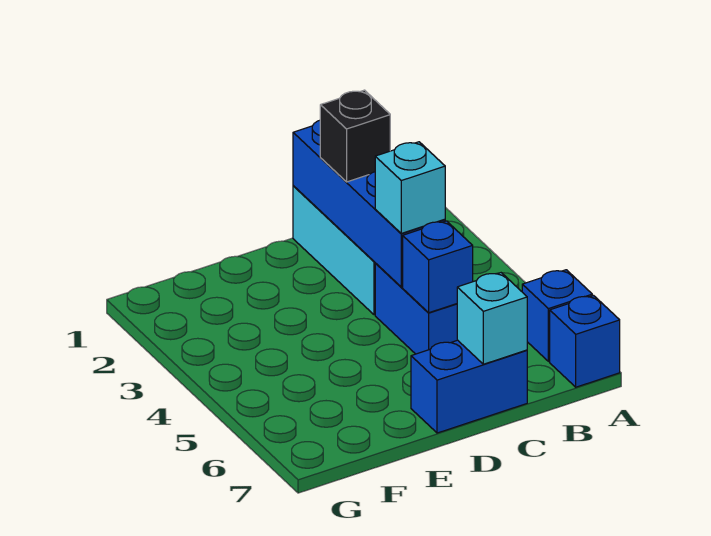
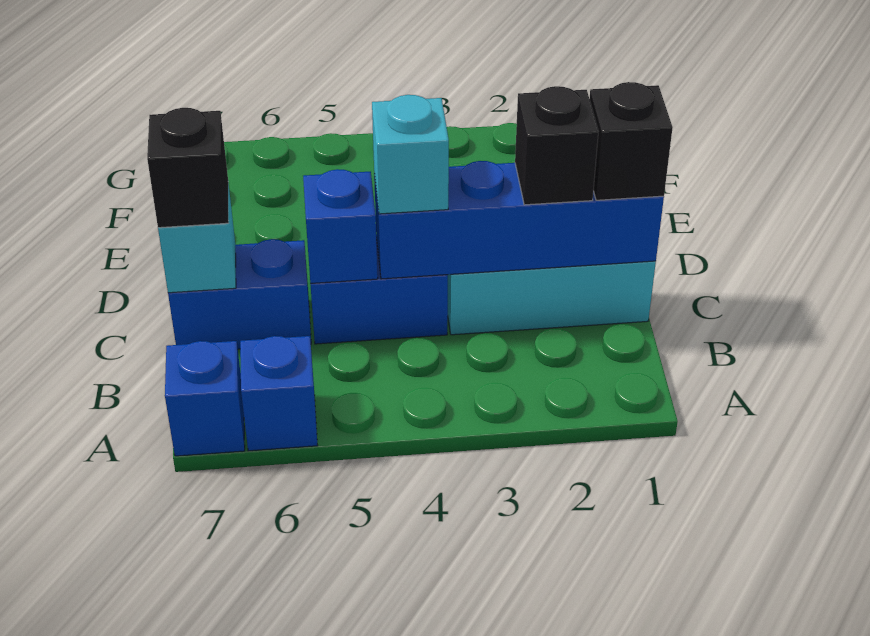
none -> black brick C1 level 3
blue brick C7:D7 level 1 -> blue brick C6:C7 level 1
none -> black brick C7 level 3

